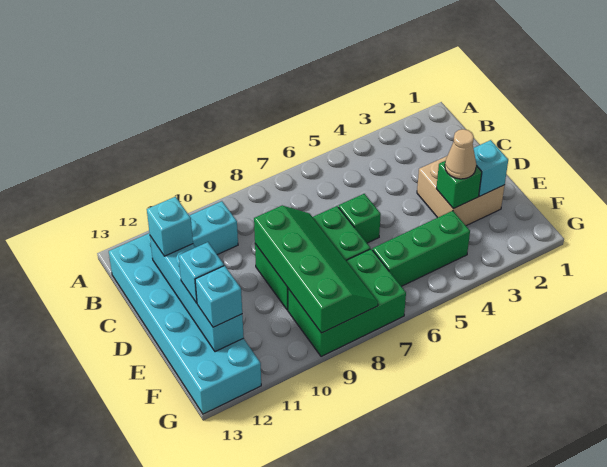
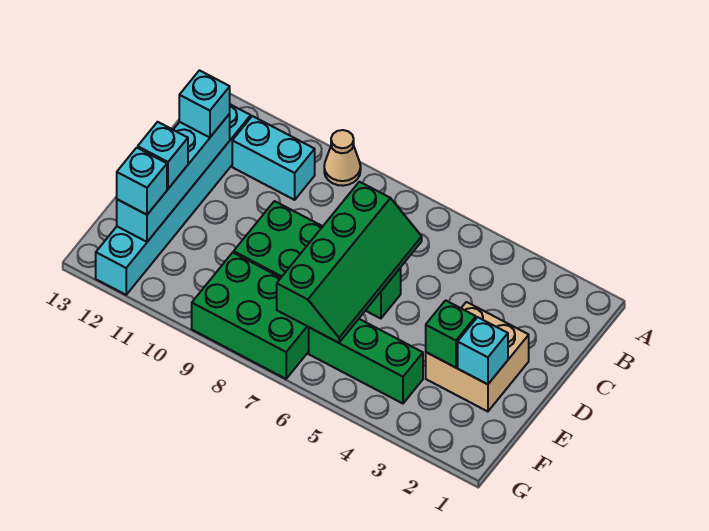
cyan brick B12:G13 level 1 -> cyan brick B12:G12 level 1
green slope D8:G9 level 2 top 9 -> green slope C6:F7 level 2 top 7
tan cone E3 level 3 -> tan cone A9 level 1

